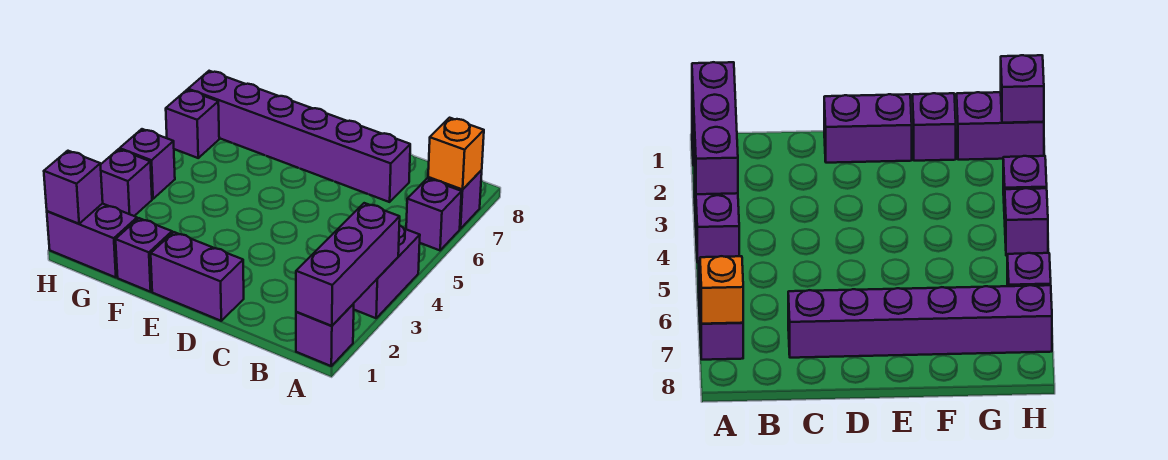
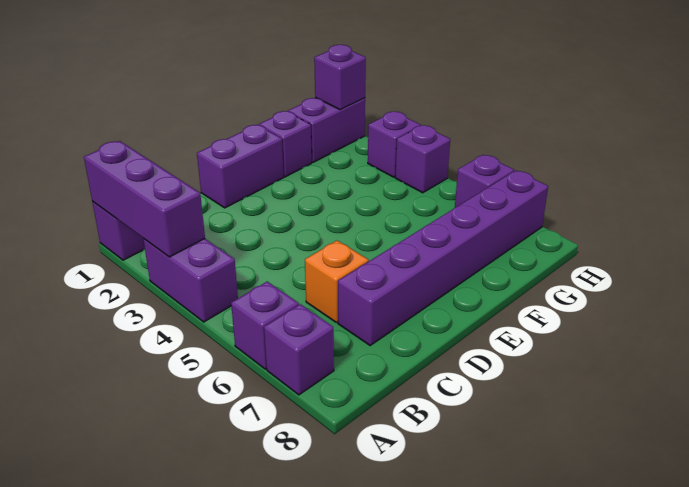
orange brick A7 level 2 -> orange brick C6 level 1

